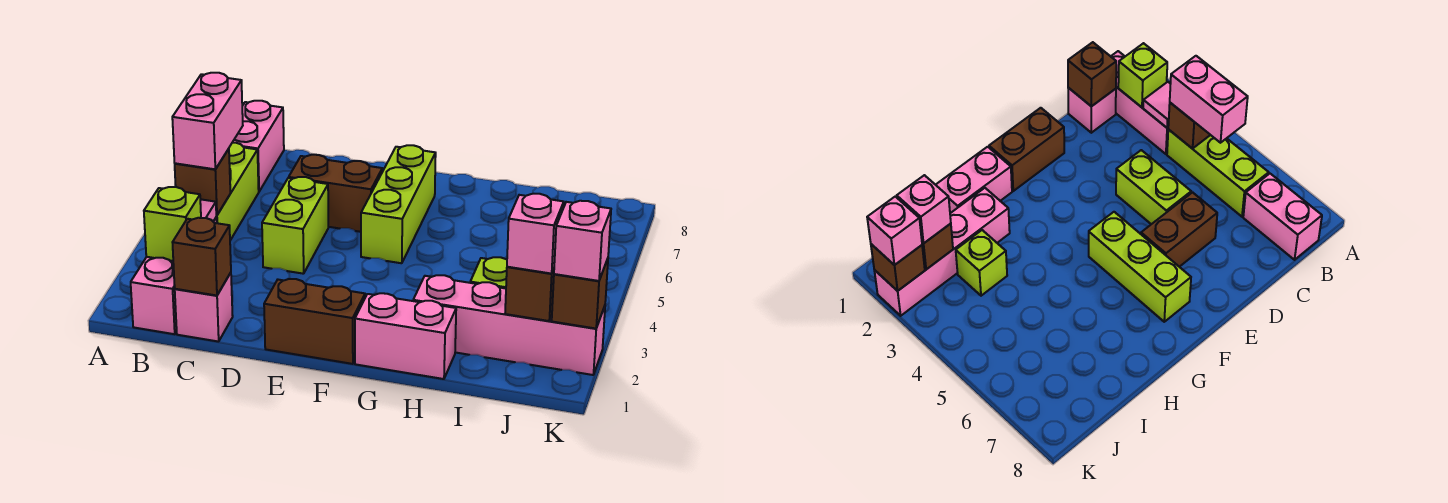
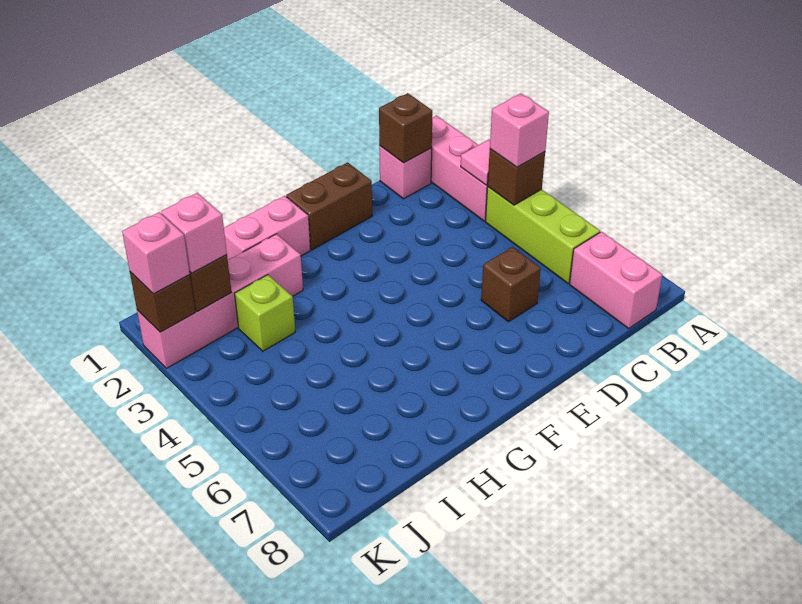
lime brick B2 level 2 -> none
pink brick B4:B5 level 3 -> pink brick B4 level 3
lime brick D4:D5 level 1 -> none
brown brick D6:E6 level 1 -> brown brick D6 level 1
lime brick F5:F7 level 1 -> none

